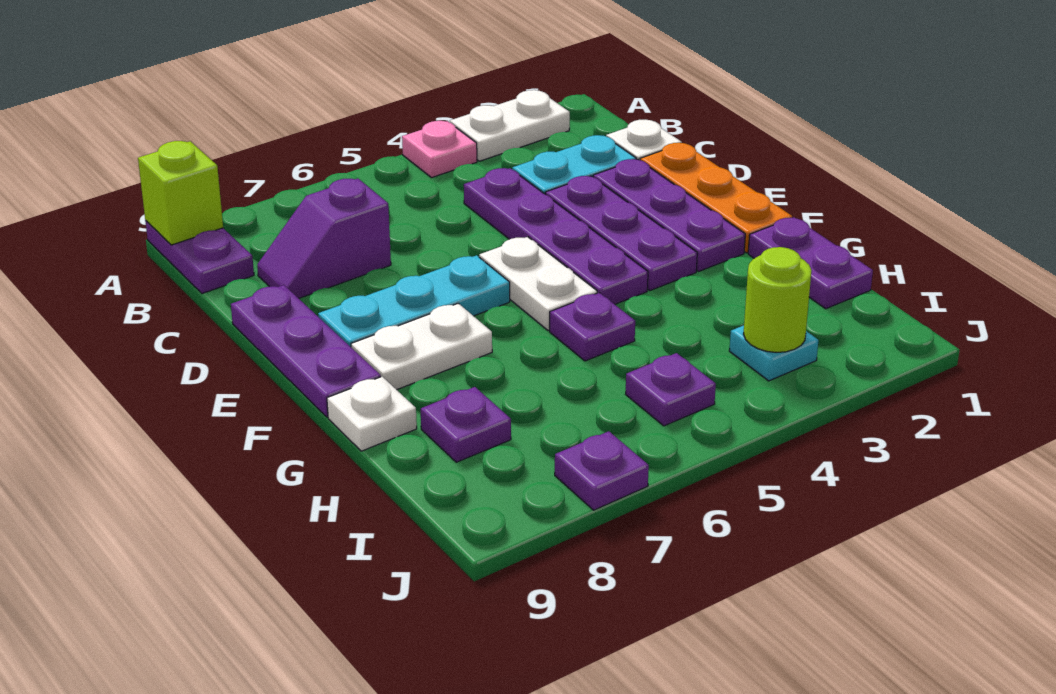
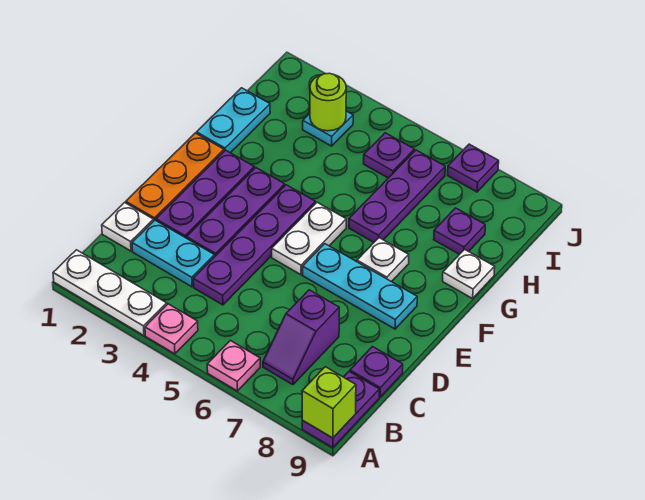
white plate A2:A3 level 1 -> white plate A1:A3 level 1
none -> pink plate A6 level 1
purple slope C7:C8 level 1 top 7 -> purple slope B7:C7 level 1 top C
purple plate D9:F9 level 1 -> purple plate G6:I6 level 1
white plate F7:F8 level 1 -> white plate F7 level 1
purple plate G1:H1 level 1 -> cyan plate G1:H1 level 1
purple plate G5 level 1 -> purple plate C9 level 1

